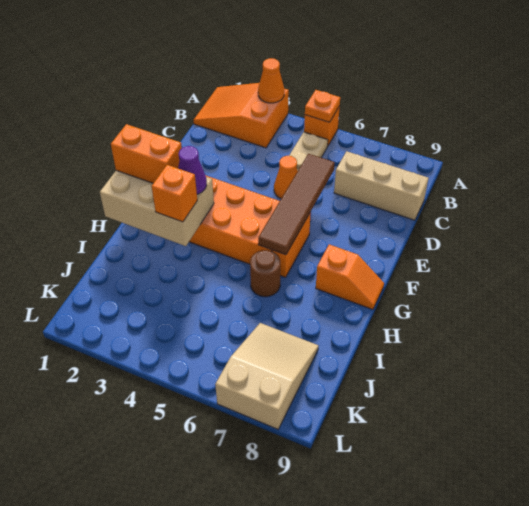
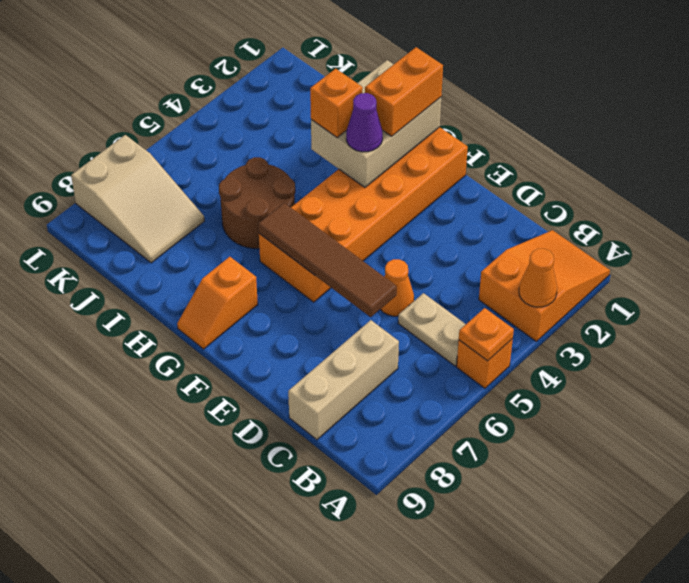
brown round brick H6 level 1 -> brown round brick H5:I6 level 1

